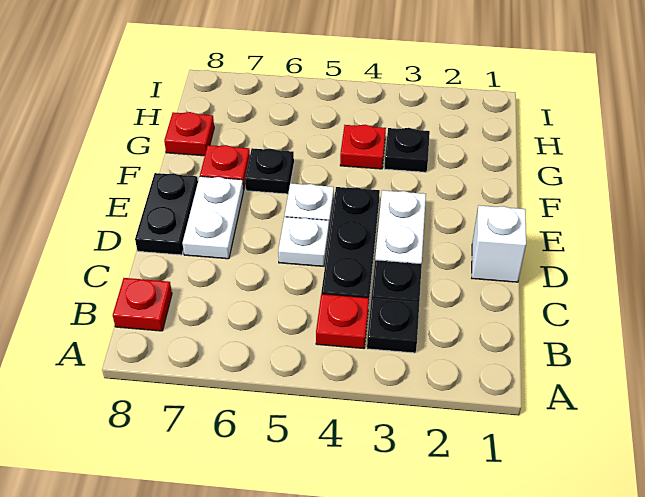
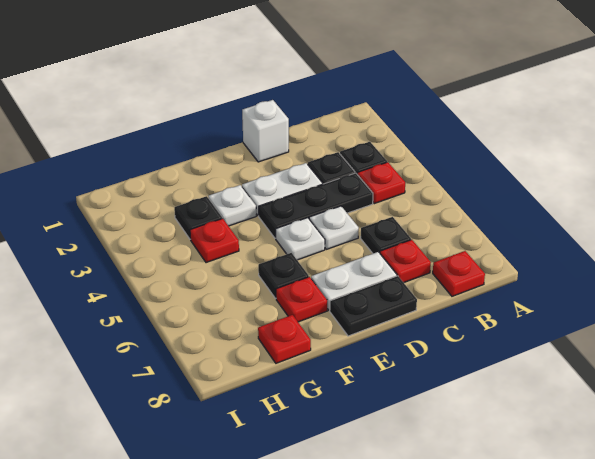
none -> black plate C6 level 1
none -> red plate C7 level 1
none -> white plate F3 level 1

